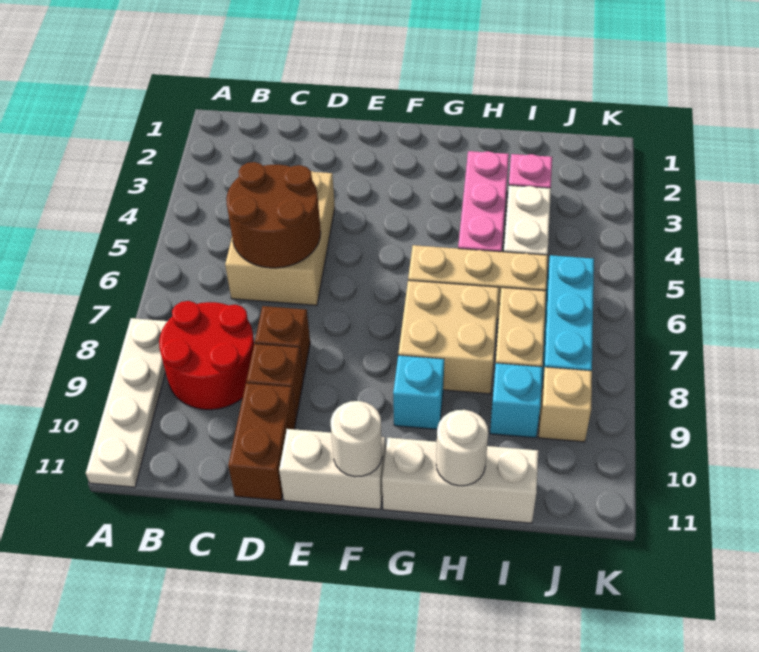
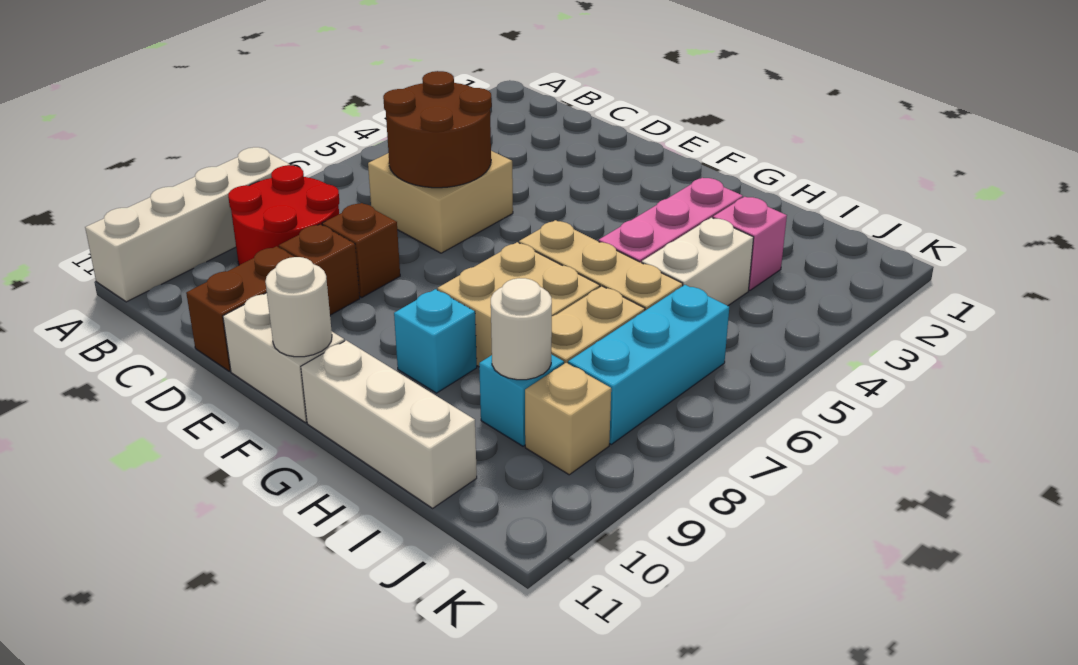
white plate A8:A11 level 1 -> white brick A8:A11 level 1
tan brick C4:D6 level 1 -> tan brick C5:D6 level 1
white round brick H11 level 2 -> white round brick I9 level 2

